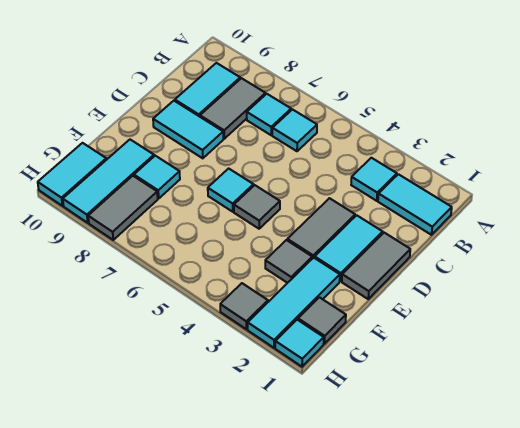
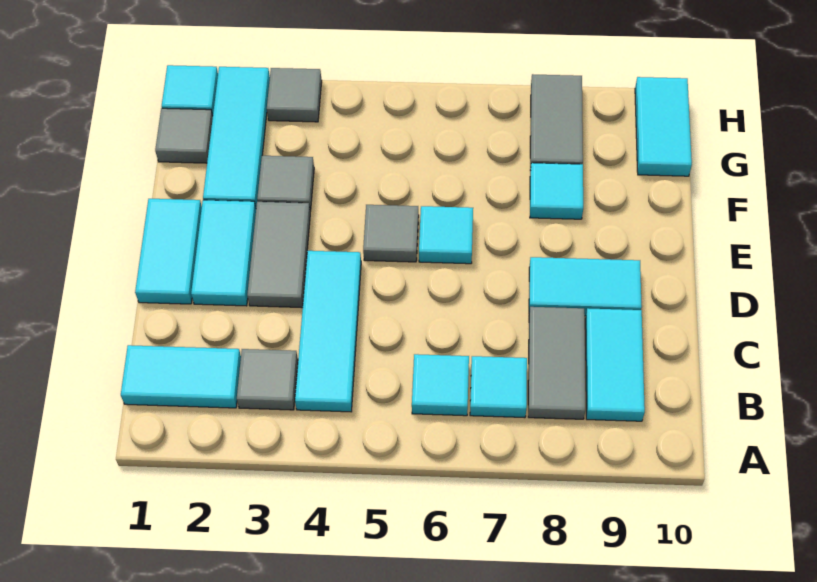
cyan tile B3 level 1 -> grey tile B3 level 1
grey tile D1:E1 level 1 -> cyan tile D1:E1 level 1
cyan tile F9:H9 level 1 -> cyan tile B4:D4 level 1

